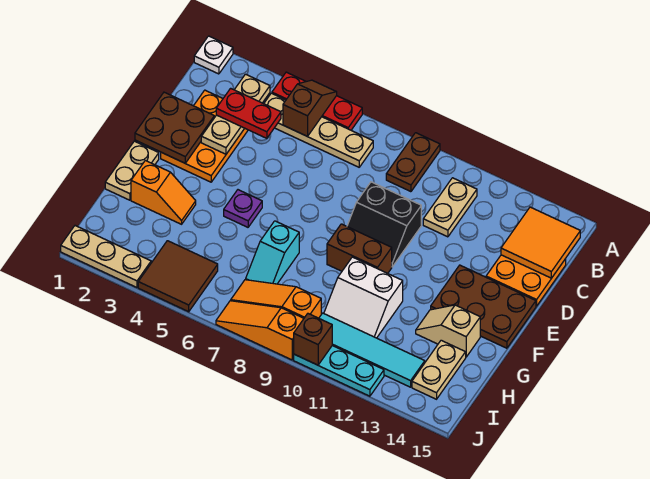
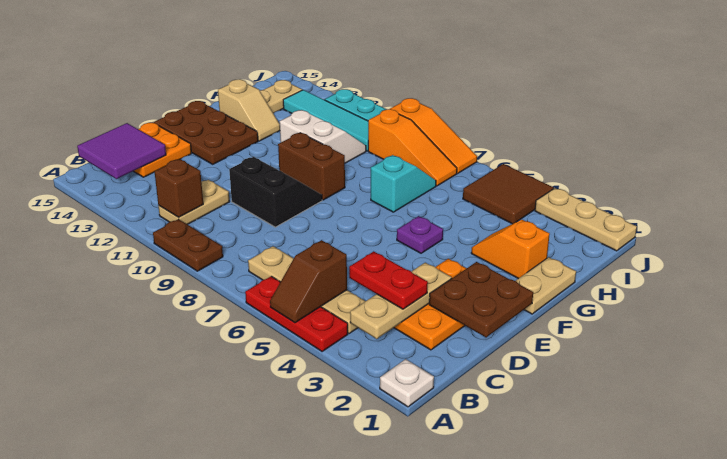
brown plate A9:B9 level 1 -> brown plate A9:A10 level 1
orange tile B14:C15 level 2 -> purple tile B14:C15 level 2
brown brick J10 level 2 -> brown brick B11 level 2

